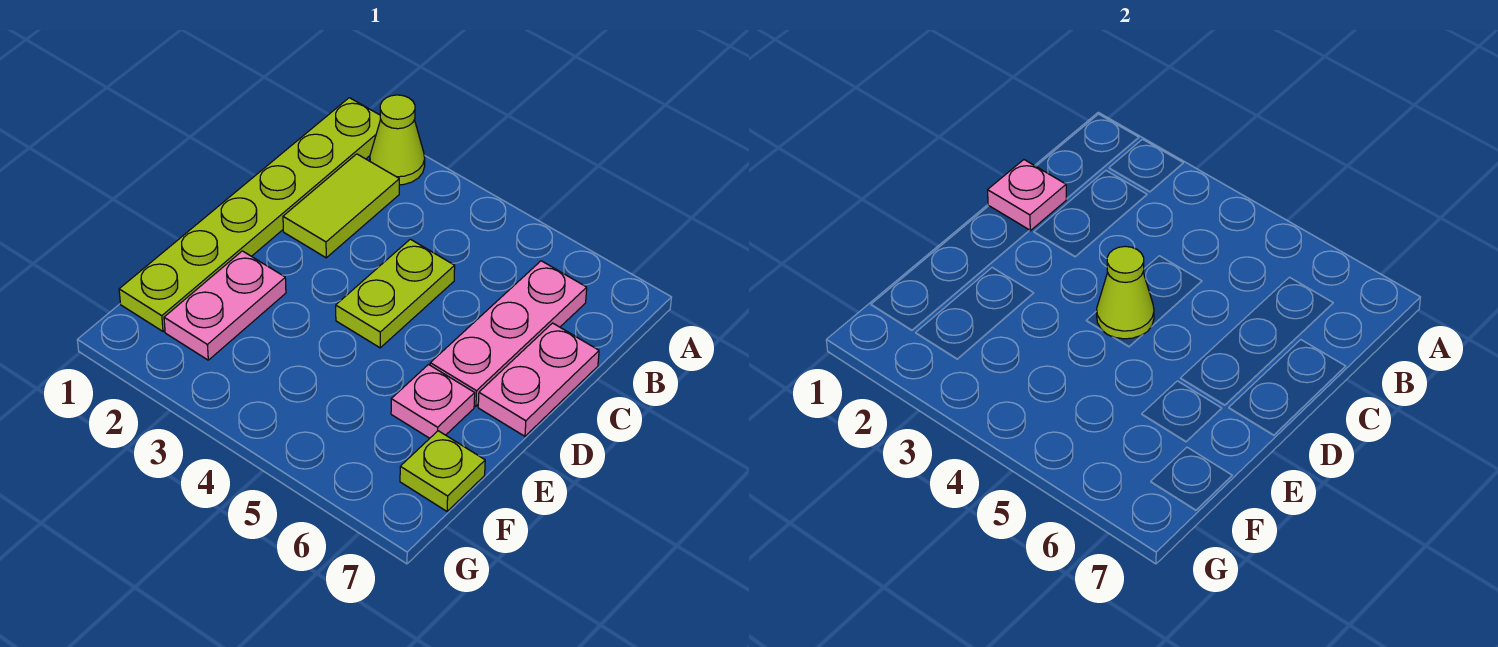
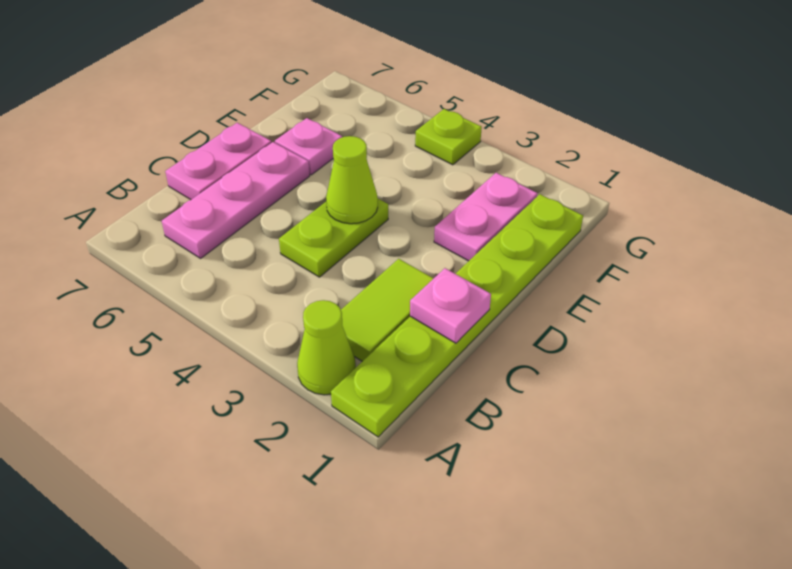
lime plate F7 level 1 -> lime plate G4 level 1

